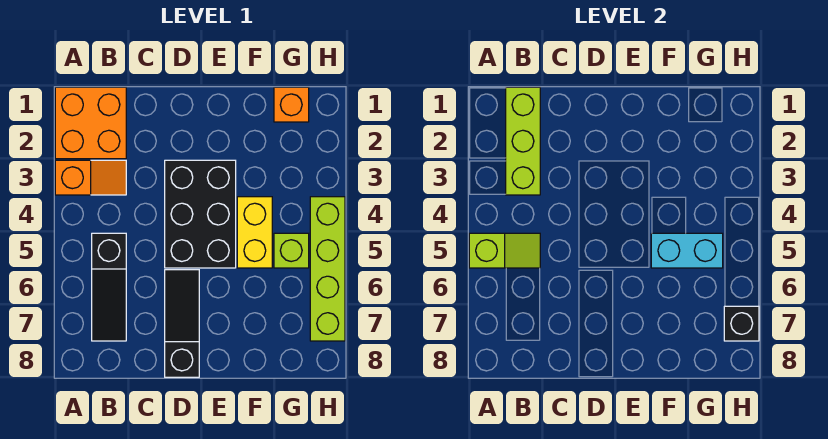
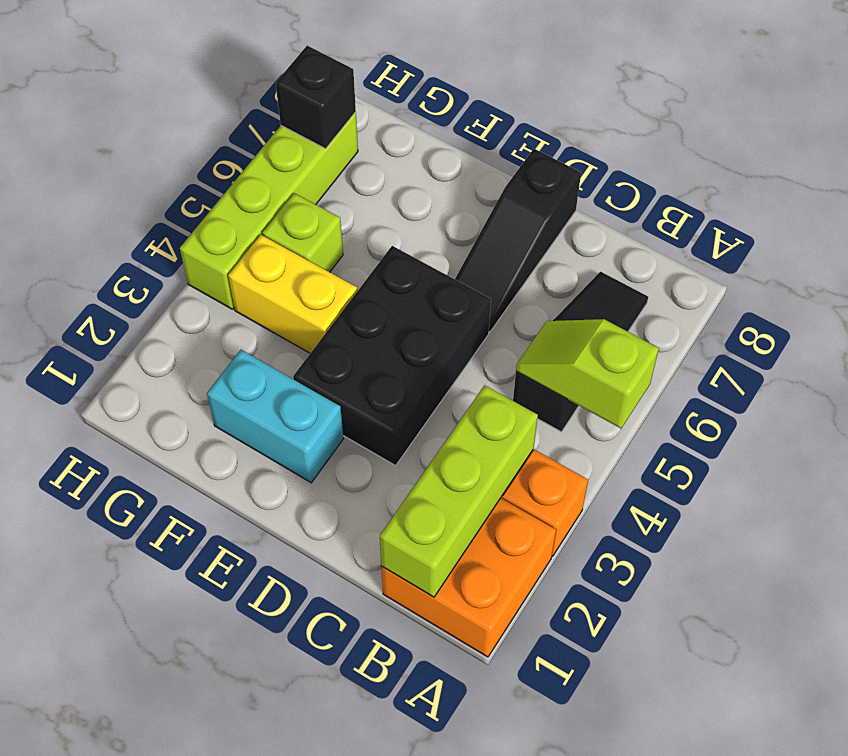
yellow brick F4:F5 level 1 -> yellow brick F4:G4 level 1
cyan brick F5:G5 level 2 -> cyan brick E2:F2 level 1
orange brick G1 level 1 -> none

